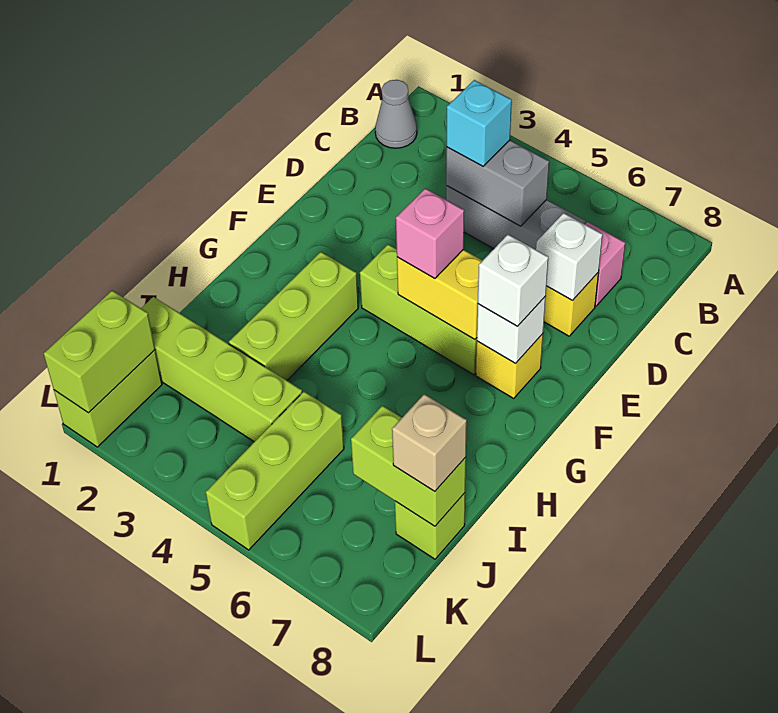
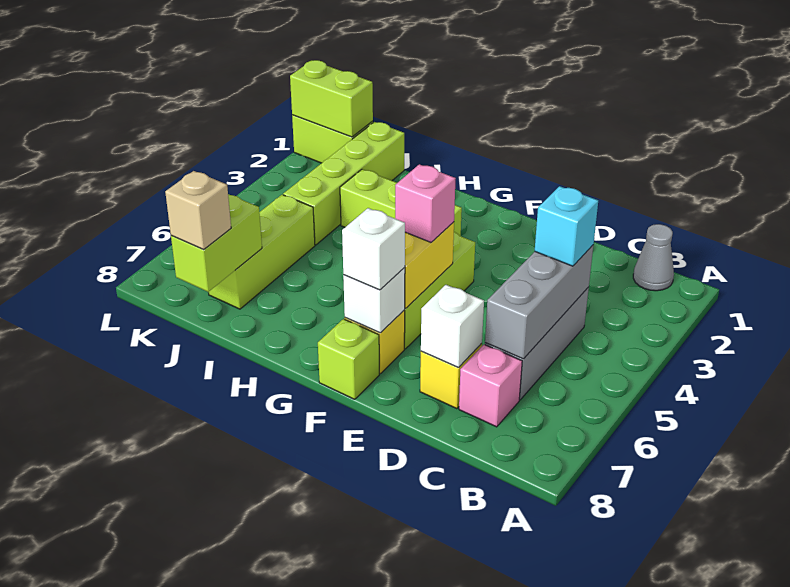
grey brick C4:C5 level 2 -> grey brick C4:C6 level 2
lime brick J5:L5 level 1 -> lime brick J5:J7 level 1
lime brick J8 level 1 -> lime brick F8 level 1

